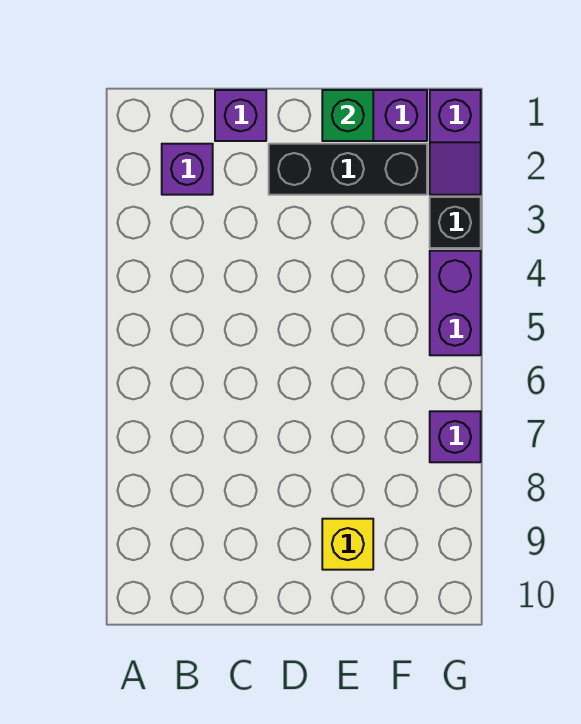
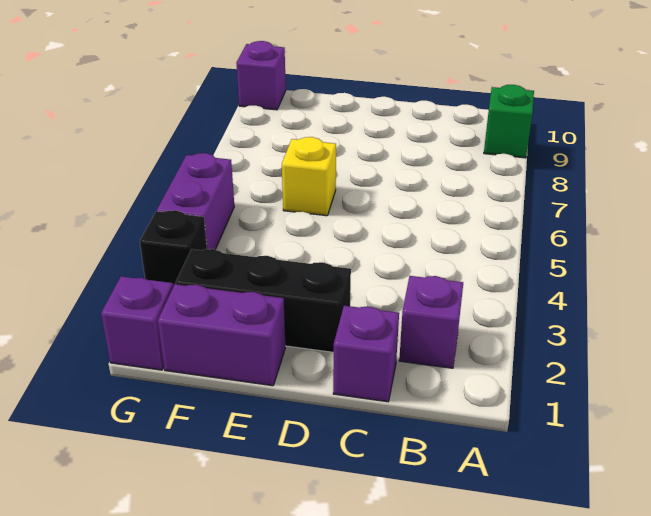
green brick E1 level 2 -> green brick A9 level 1
yellow brick E9 level 1 -> yellow brick E6 level 1
purple brick G7 level 1 -> purple brick G10 level 1

